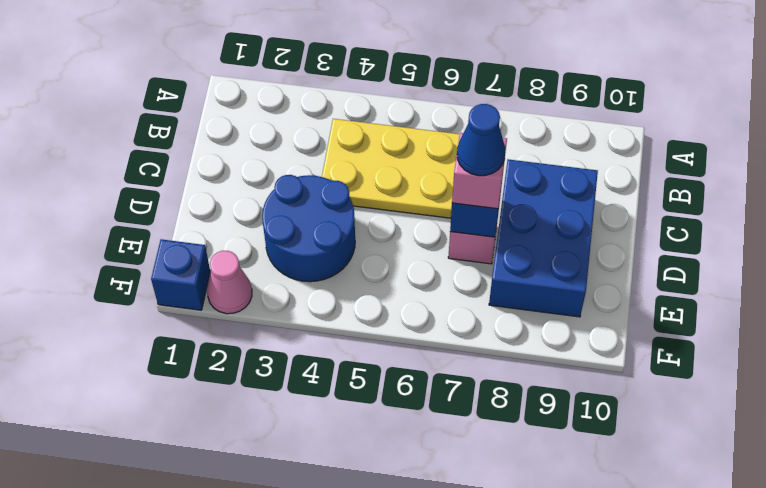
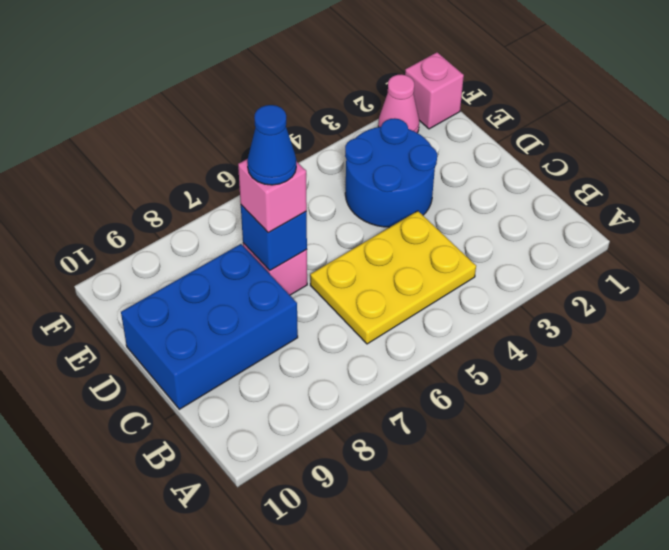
blue brick C8:E9 level 1 -> blue brick C8:D10 level 1
blue brick F1 level 1 -> pink brick F1 level 1

